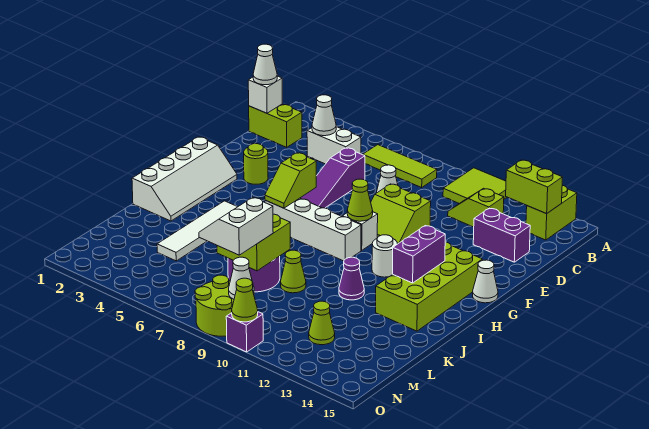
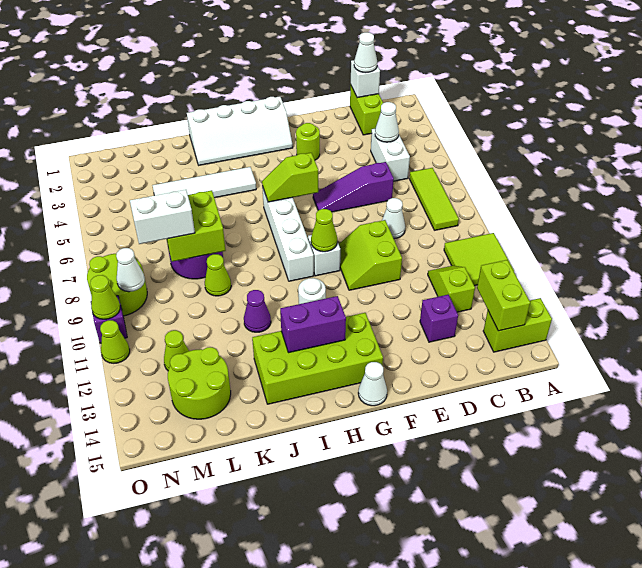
purple brick D13:D14 level 1 -> purple brick D13 level 1
none -> lime round brick L13:M14 level 1
none -> lime cone O11 level 1

